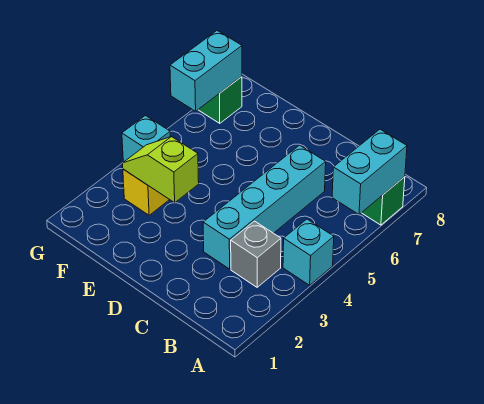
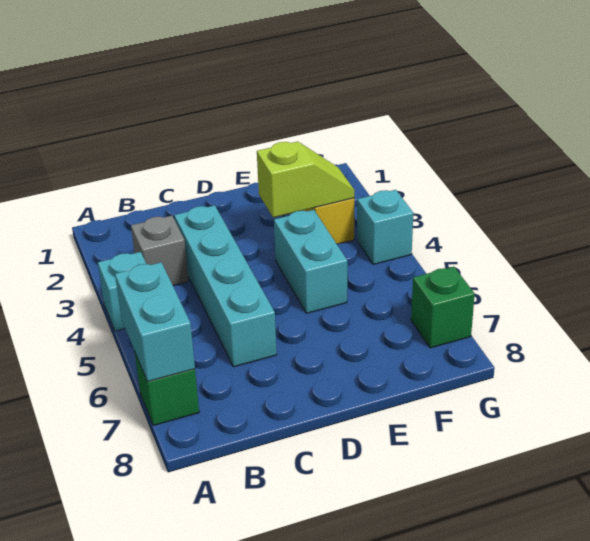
cyan brick G6:G7 level 2 -> cyan brick E4:E5 level 1

